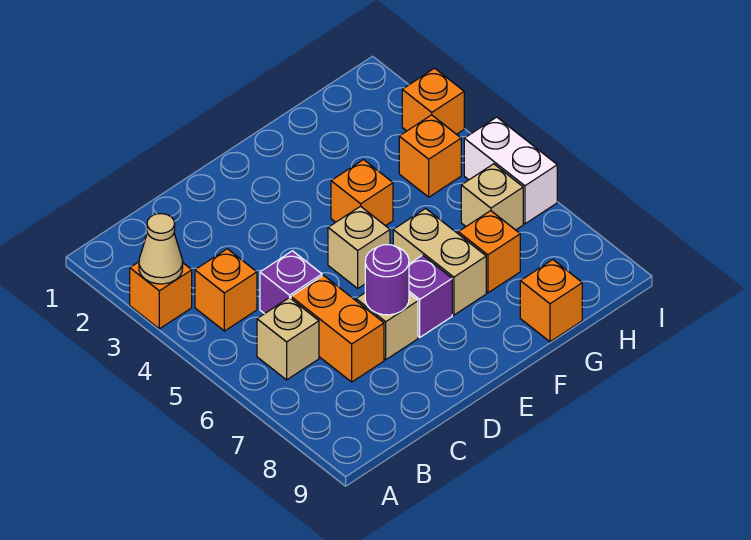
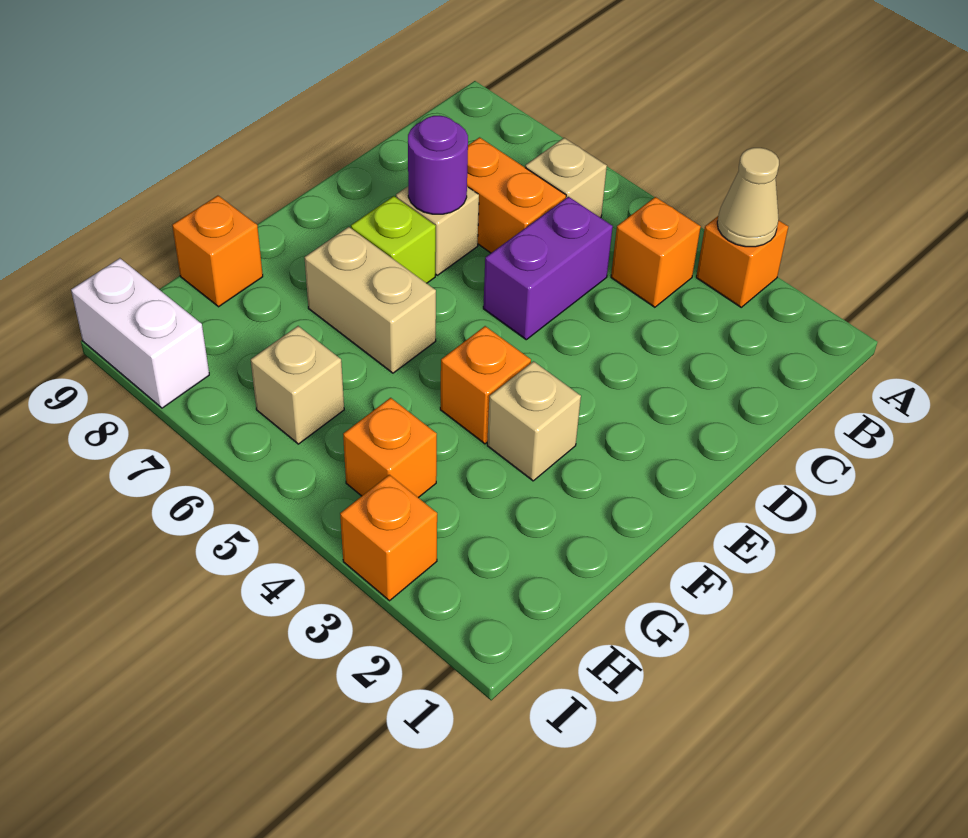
purple brick C5 level 1 -> purple brick C5:D5 level 1
tan brick E5 level 1 -> tan brick F3 level 1
purple brick E7 level 1 -> lime brick E7 level 1
orange brick G7 level 1 -> none
white brick I5:I6 level 1 -> white brick I8:I9 level 1

